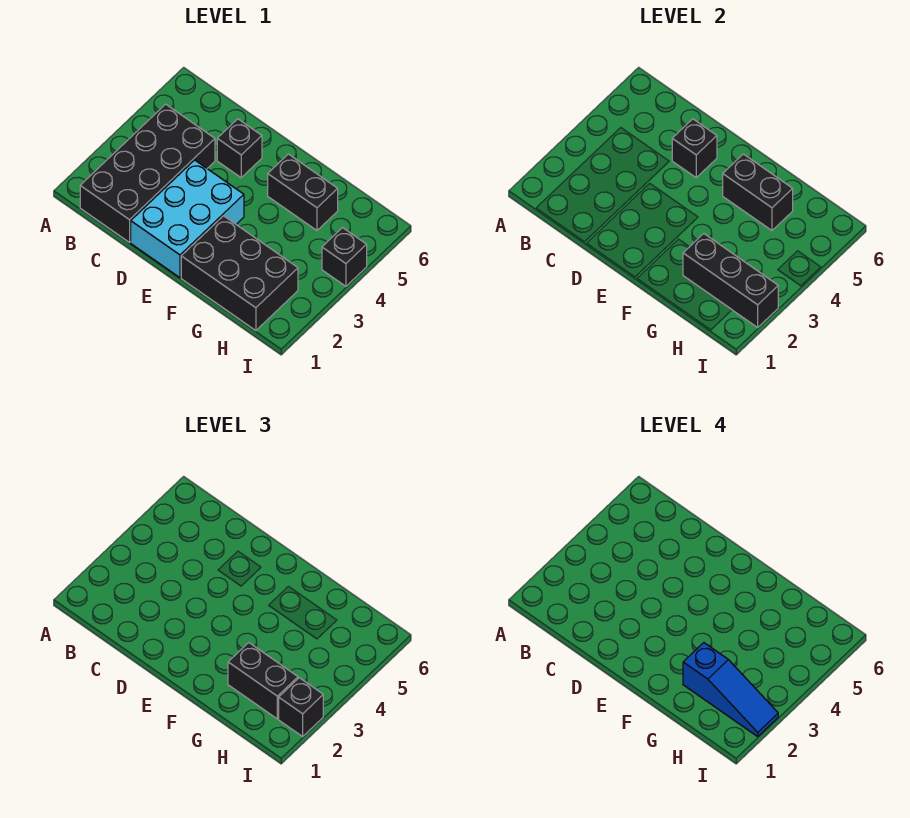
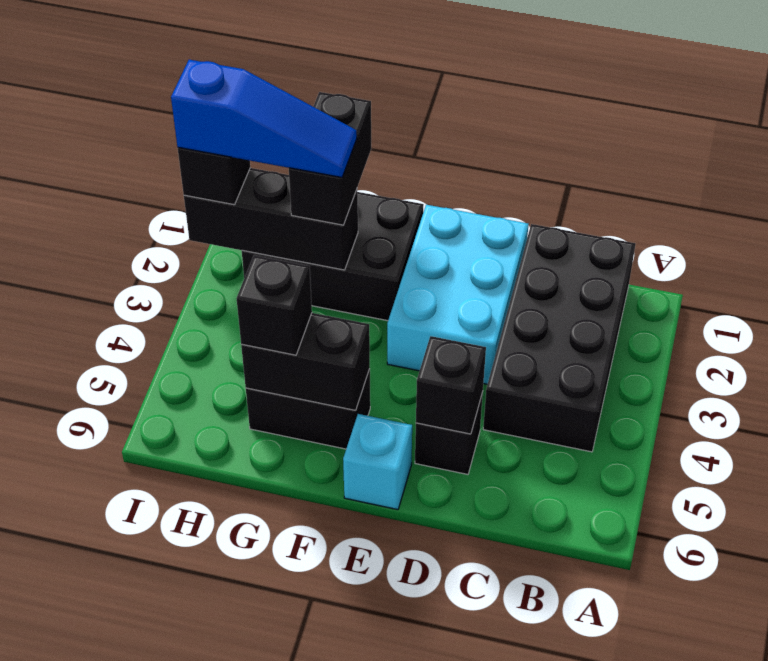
none -> cyan brick E6 level 1
black brick G2:H2 level 3 -> black brick G1:G2 level 3
blue slope G2:I2 level 4 top G -> blue slope G2:I2 level 4 top I
black brick I4 level 1 -> black brick G5 level 3

